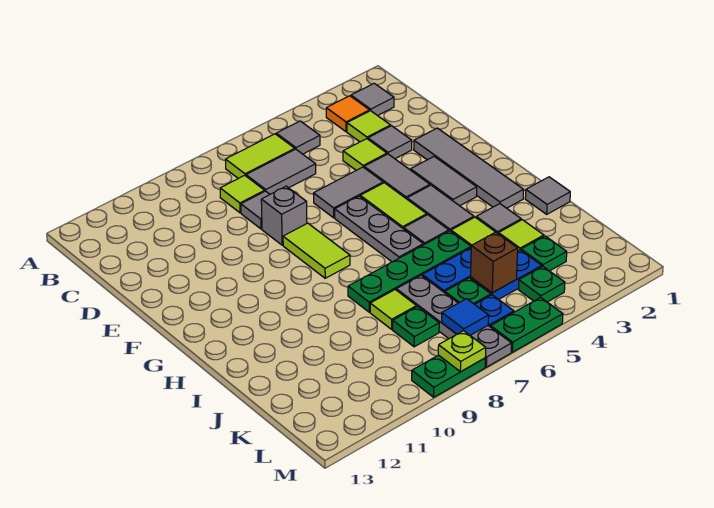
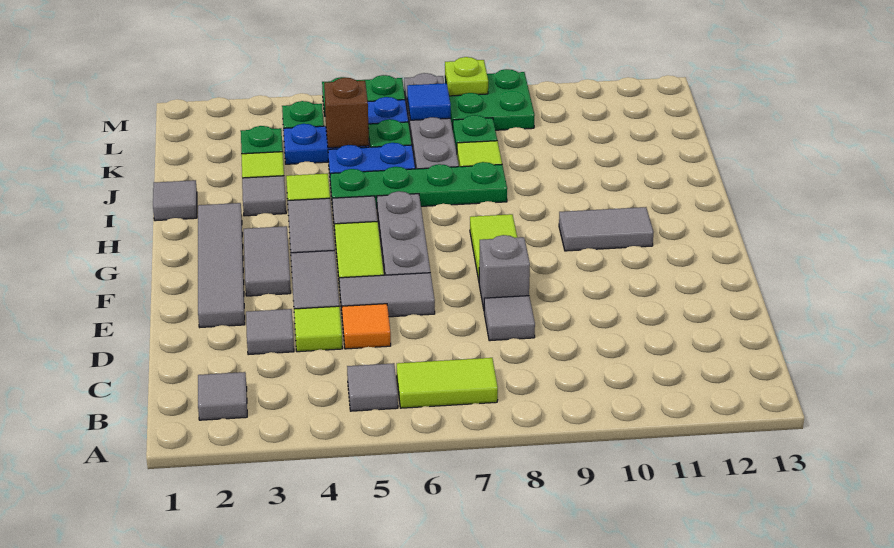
orange tile B3 level 1 -> orange tile D5 level 1
lime tile C3 level 1 -> none
grey tile C6:C7 level 1 -> grey tile G10:G11 level 1
lime tile C8 level 1 -> none
green plate M8:M9 level 1 -> green plate L8:M9 level 1

